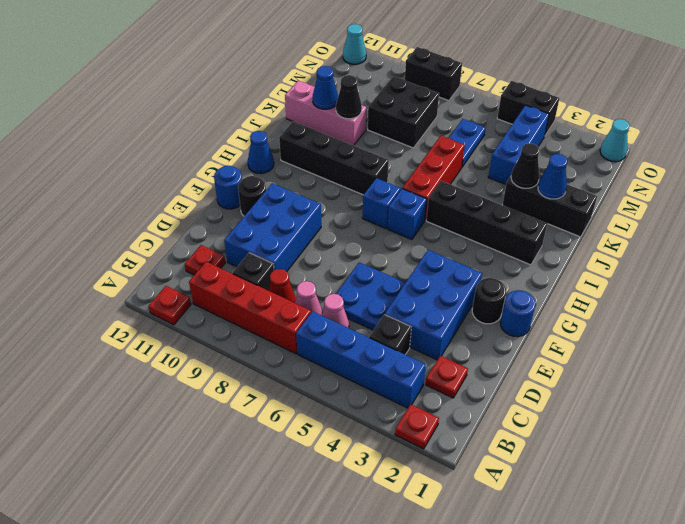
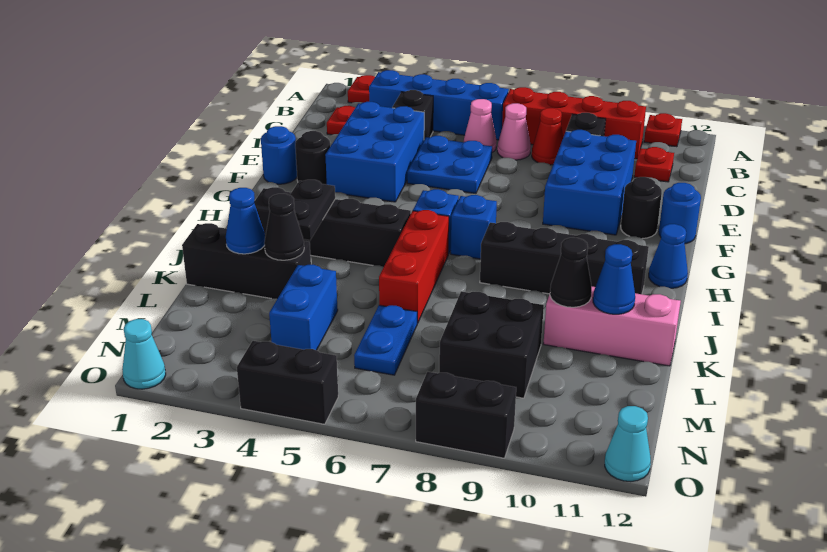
none -> black plate I3:J3 level 2
blue brick L4:N4 level 1 -> blue brick L4:M4 level 1

